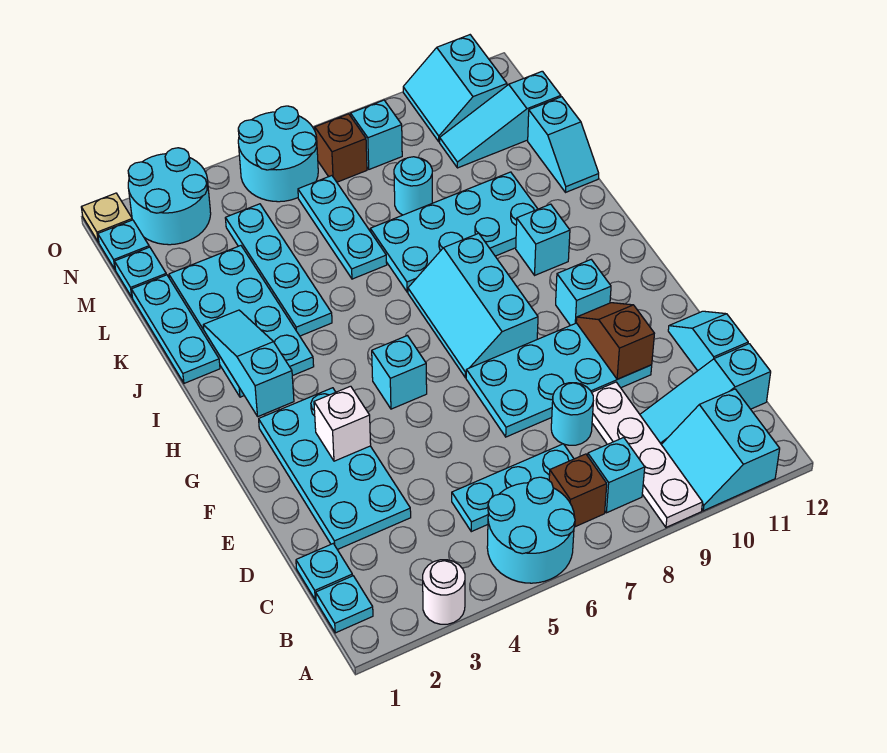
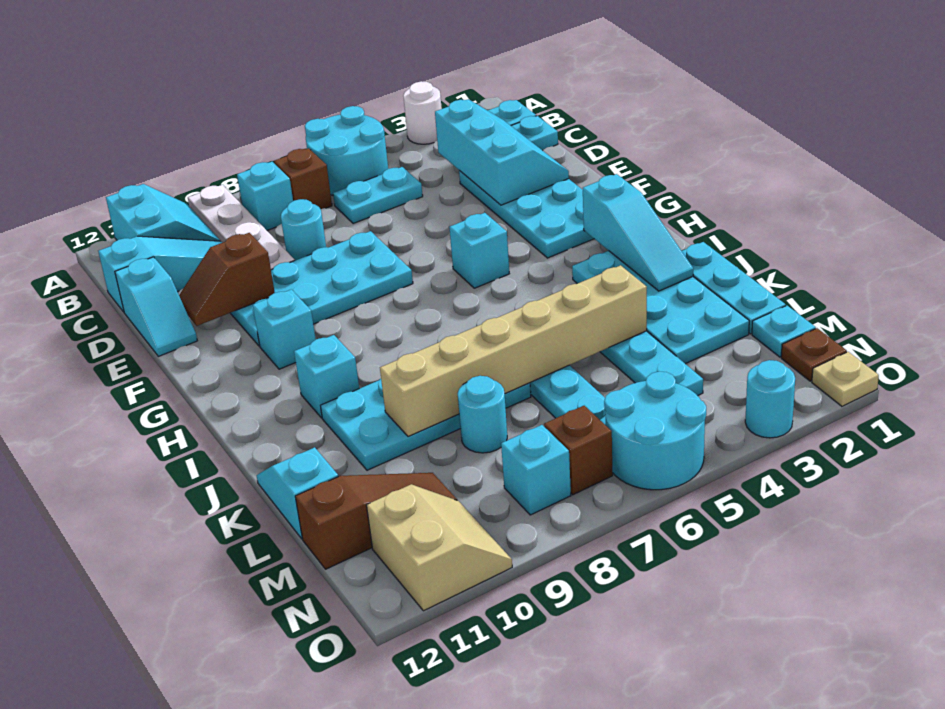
cyan plate C5:C7 level 1 -> cyan plate C5:C6 level 1
brown slope E10:F10 level 2 top E -> brown slope E10:E11 level 2 top 10
white brick F3 level 2 -> none
cyan slope G7:I8 level 1 top 8 -> cyan slope C2:E3 level 2 top 3
none -> tan brick K4:K9 level 2
cyan slope M10:M12 level 1 top 12 -> brown slope M10:M12 level 1 top 12
cyan plate N1 level 1 -> brown plate N1 level 1
cyan round brick N2:O3 level 1 -> cyan round brick O3 level 1
cyan slope N10:O11 level 1 top 11 -> tan slope N10:O11 level 1 top 11

